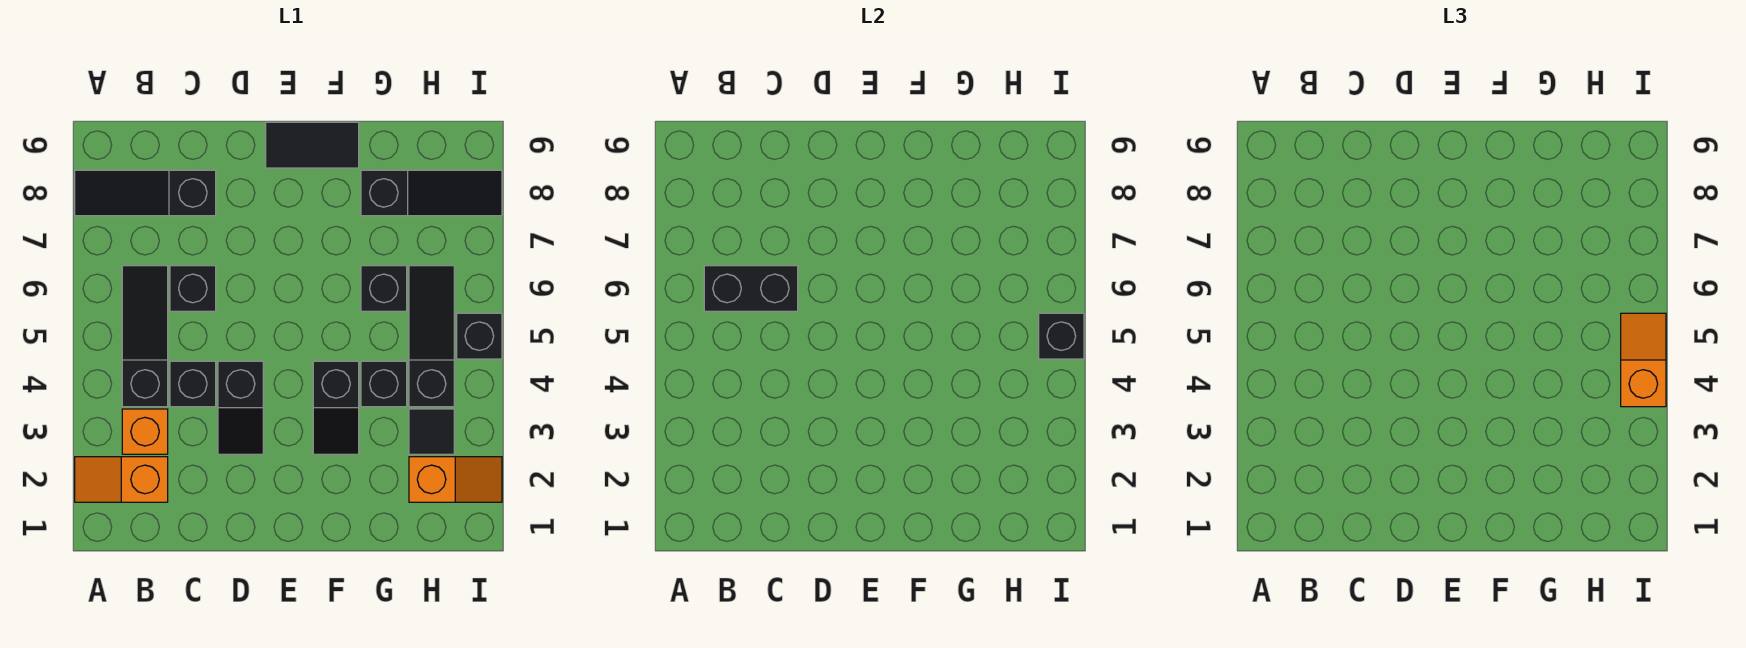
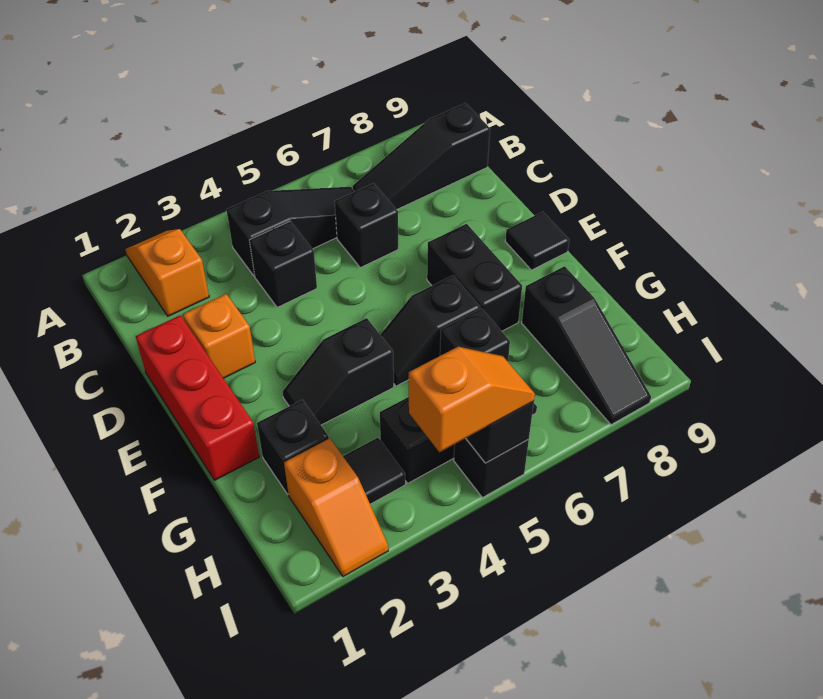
black slope A8:C8 level 1 top C -> black slope B7:B9 level 1 top 9
orange brick B3 level 1 -> orange brick D2 level 1
black brick B6:C6 level 2 -> black brick E7:F7 level 1
none -> red brick D1:F1 level 1
black slope D3:D4 level 1 top 4 -> black slope F5:F6 level 1 top 6
black tile E9:F9 level 1 -> black tile E9 level 1
black brick G4 level 1 -> black brick G2 level 1

